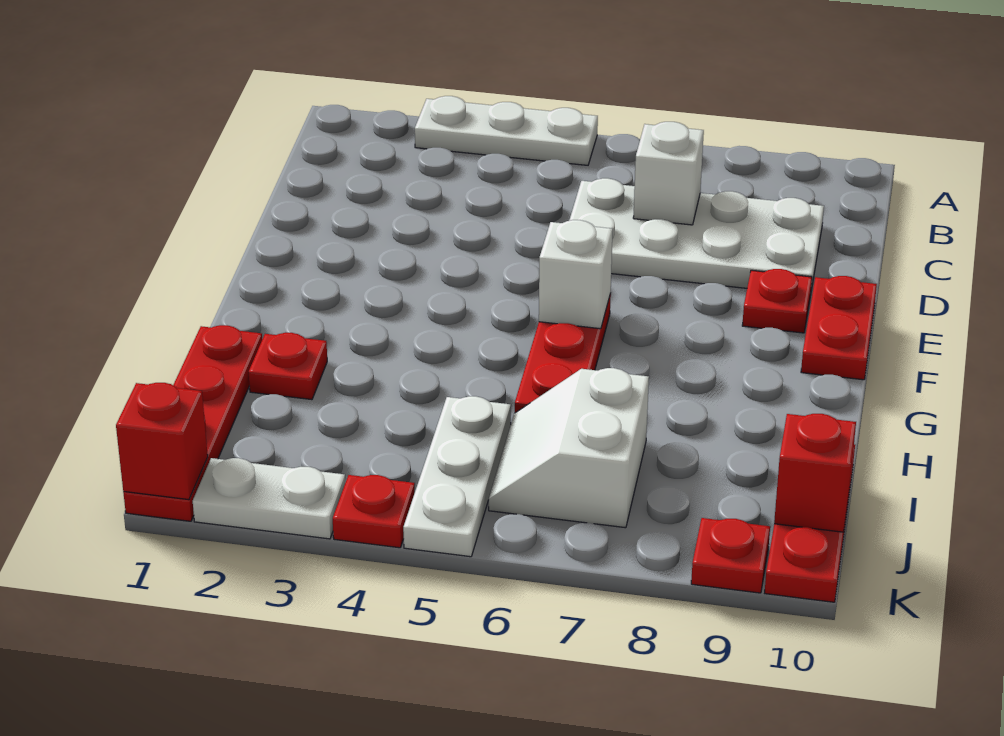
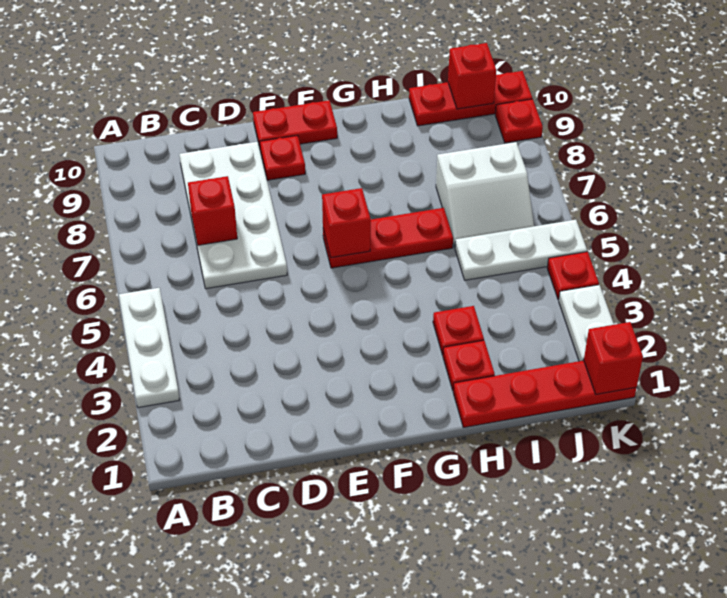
white brick C7 level 2 -> red brick C7 level 2
white brick F6 level 2 -> red brick F6 level 2
none -> red plate H3 level 1

